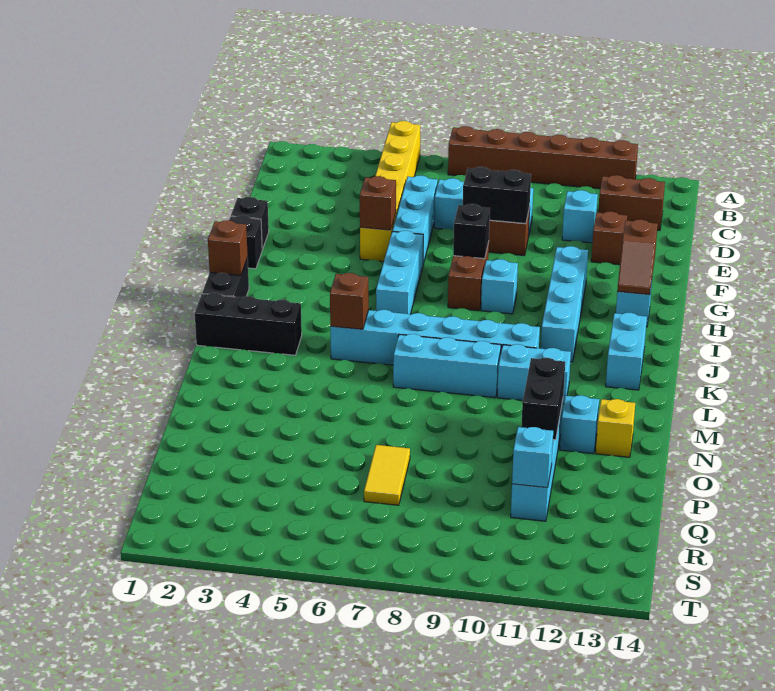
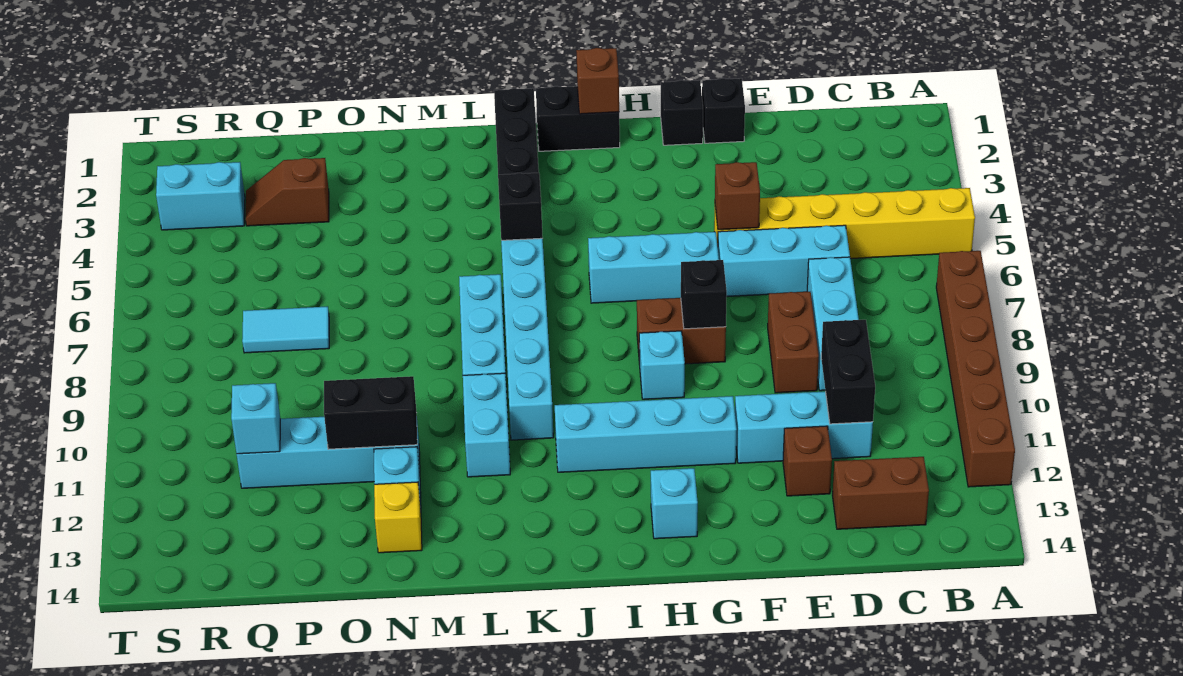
brown brick C12:C13 level 1 -> brown brick C13:D13 level 1
cyan brick D11 level 1 -> cyan brick D11:F11 level 1
black brick E8:E9 level 2 -> black brick D10:D11 level 2
brown slope G13:H13 level 2 top G -> brown slope P3:Q3 level 1 top P
cyan brick J13:K13 level 1 -> cyan brick R3:S3 level 1
brown brick K5 level 2 -> black brick K5 level 2
yellow tile P7:Q7 level 1 -> cyan tile P7:Q7 level 1

